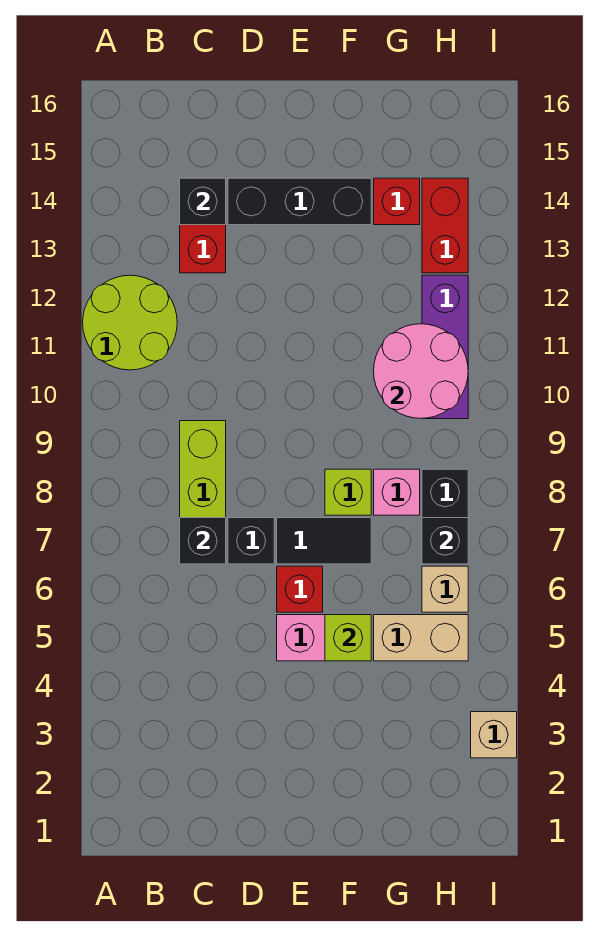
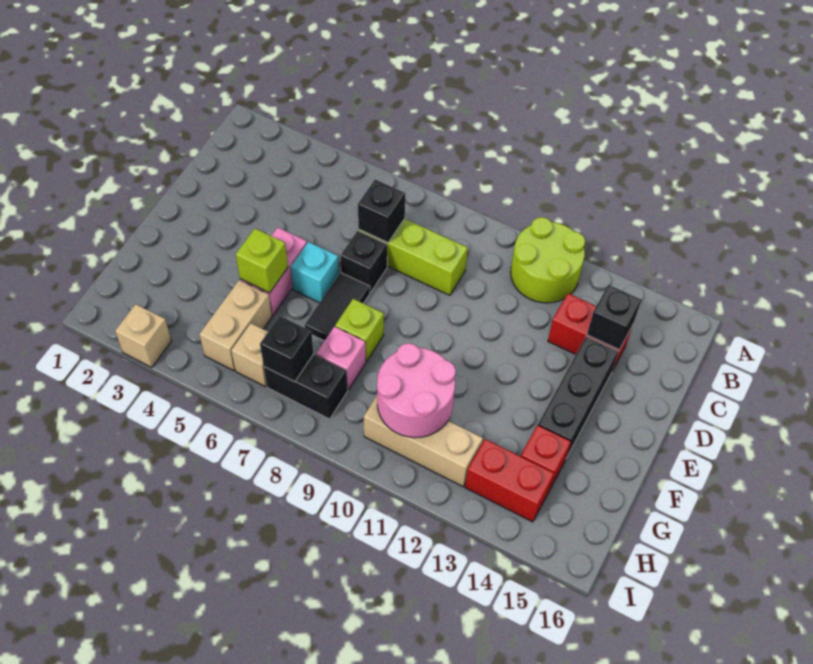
red brick E6 level 1 -> cyan brick E6 level 1
purple brick H10:H12 level 1 -> tan brick H10:H12 level 1

